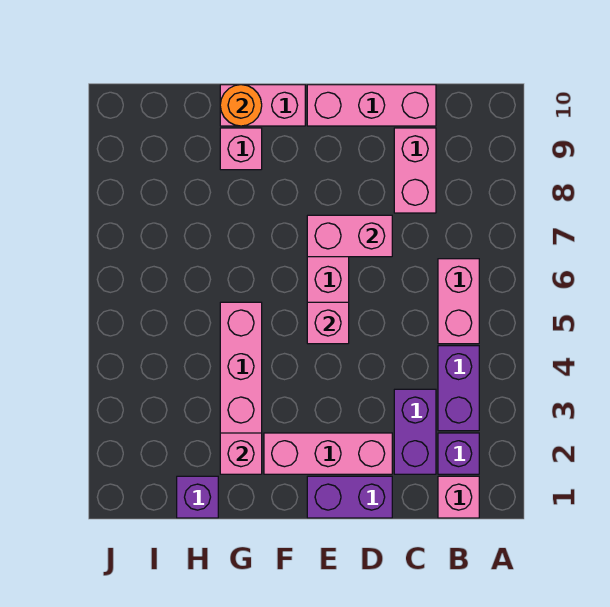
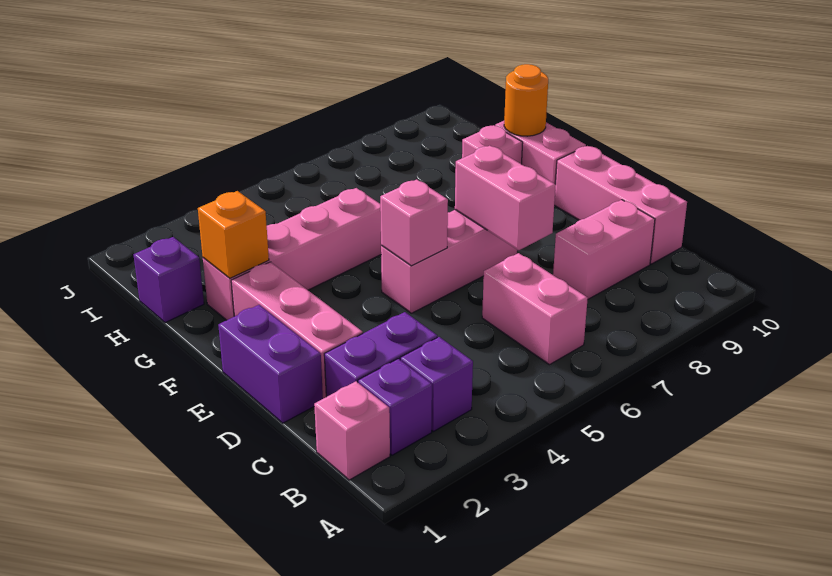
purple brick B3:B4 level 1 -> purple brick B3 level 1
pink brick B5:B6 level 1 -> pink brick B6:C6 level 1
pink brick G2 level 2 -> orange brick G2 level 2

